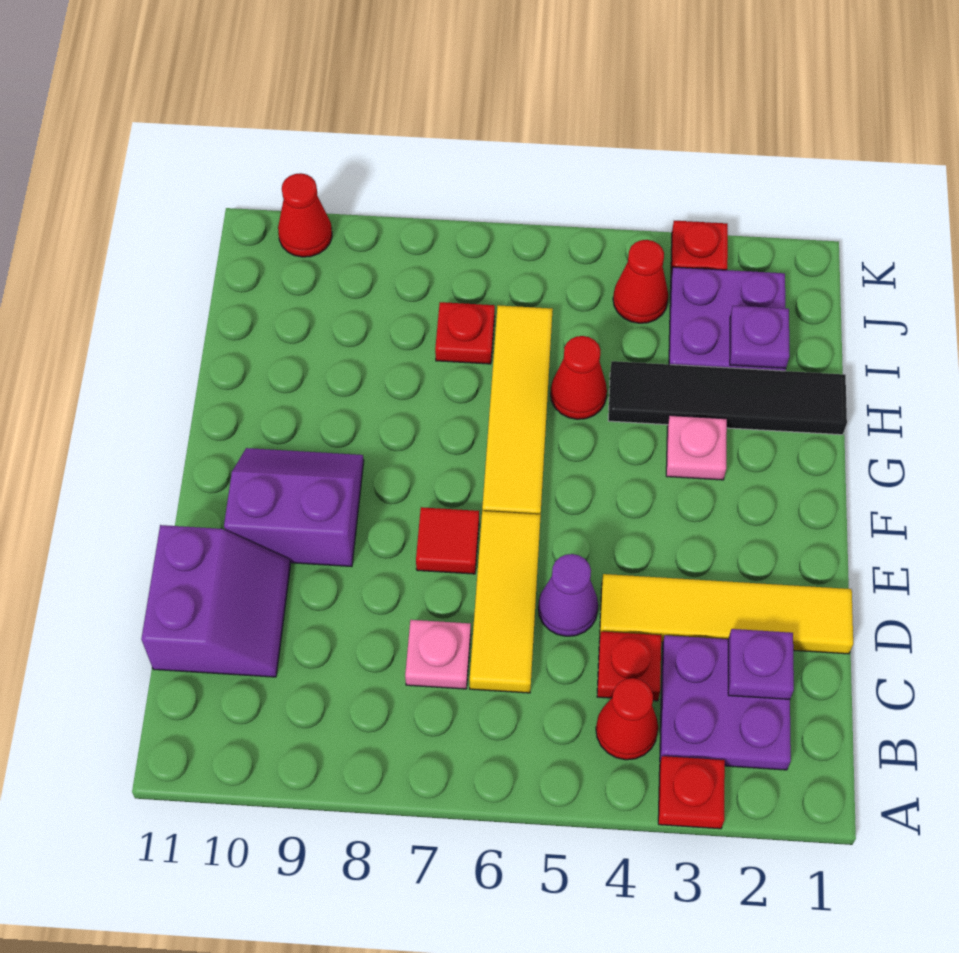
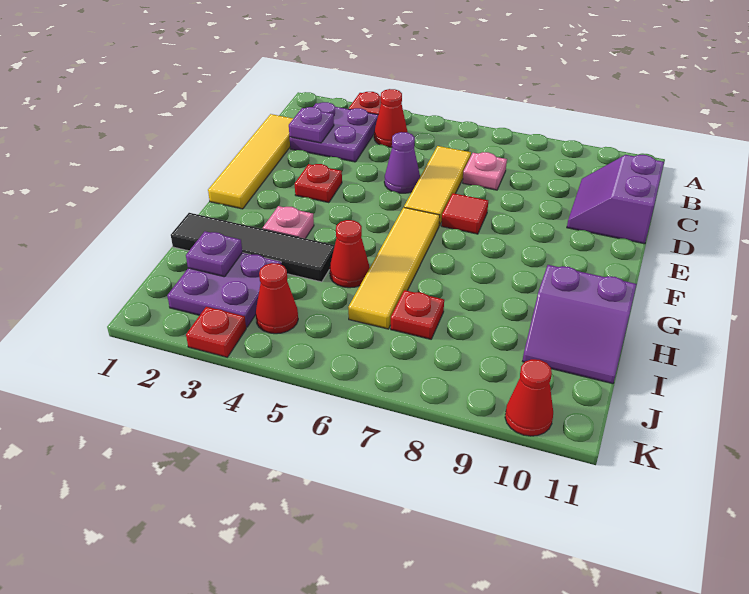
red plate C4 level 1 -> red plate E3 level 1
yellow tile D1:D4 level 1 -> yellow tile C1:F1 level 1
purple slope E9:F10 level 1 top E -> purple slope H10:I11 level 1 top H

